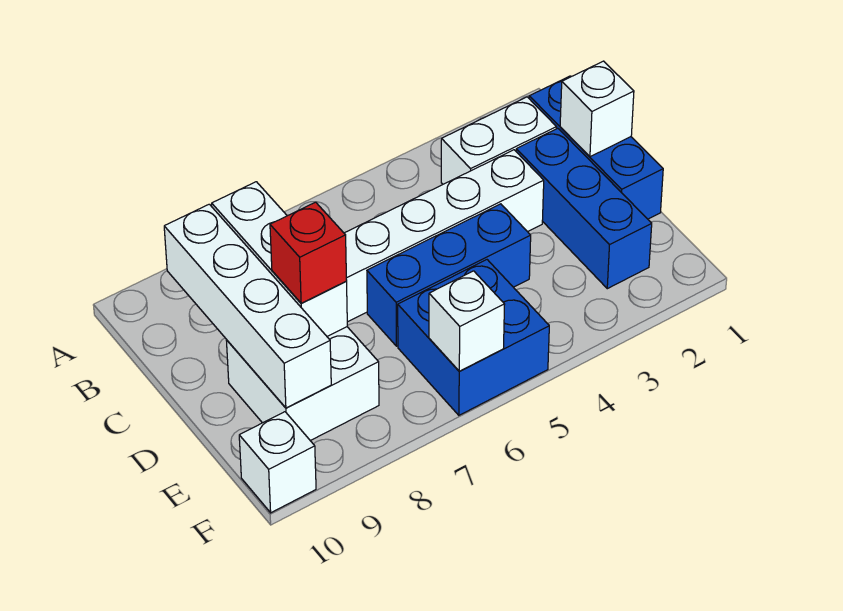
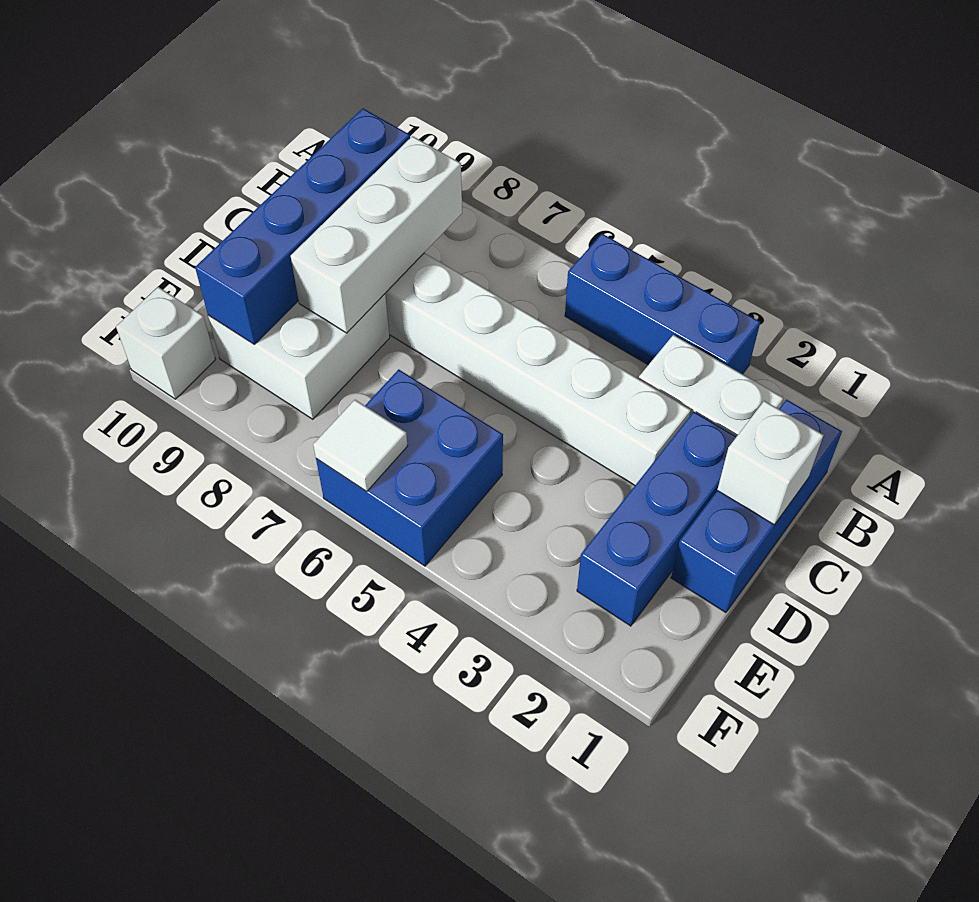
white brick B9:E9 level 2 -> blue brick B9:E9 level 2
blue brick D4:D6 level 1 -> blue brick A3:A5 level 1
red brick D8 level 3 -> none
white brick F6 level 2 -> white tile F6 level 2

